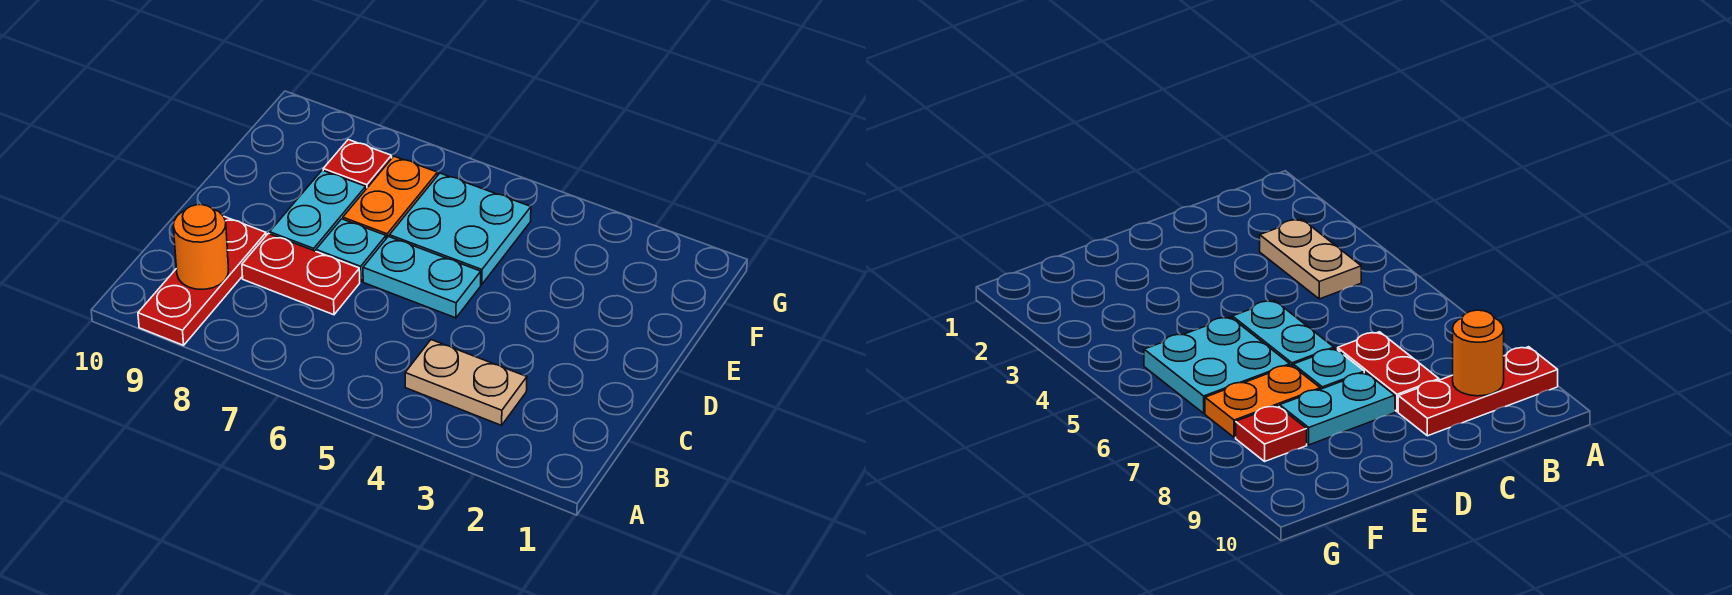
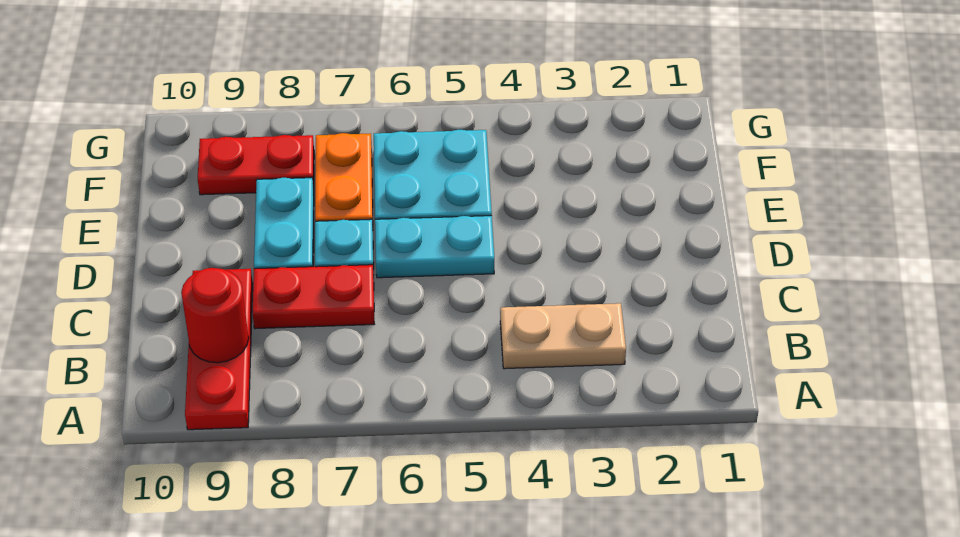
orange round brick B9 level 2 -> red round brick B9 level 2
red plate F8 level 1 -> red plate F8:F9 level 1

